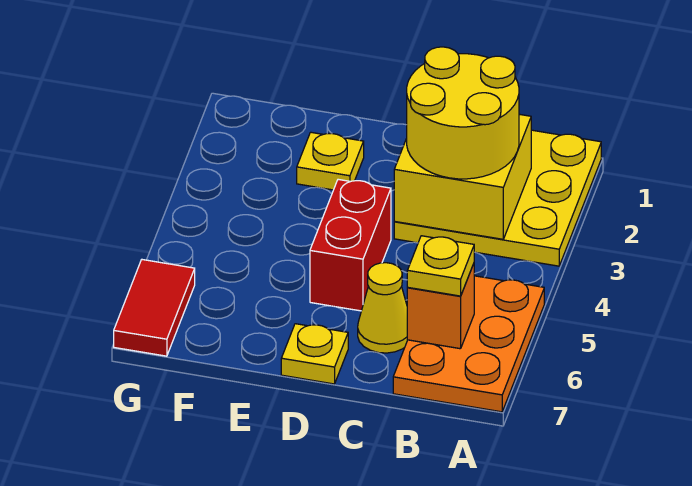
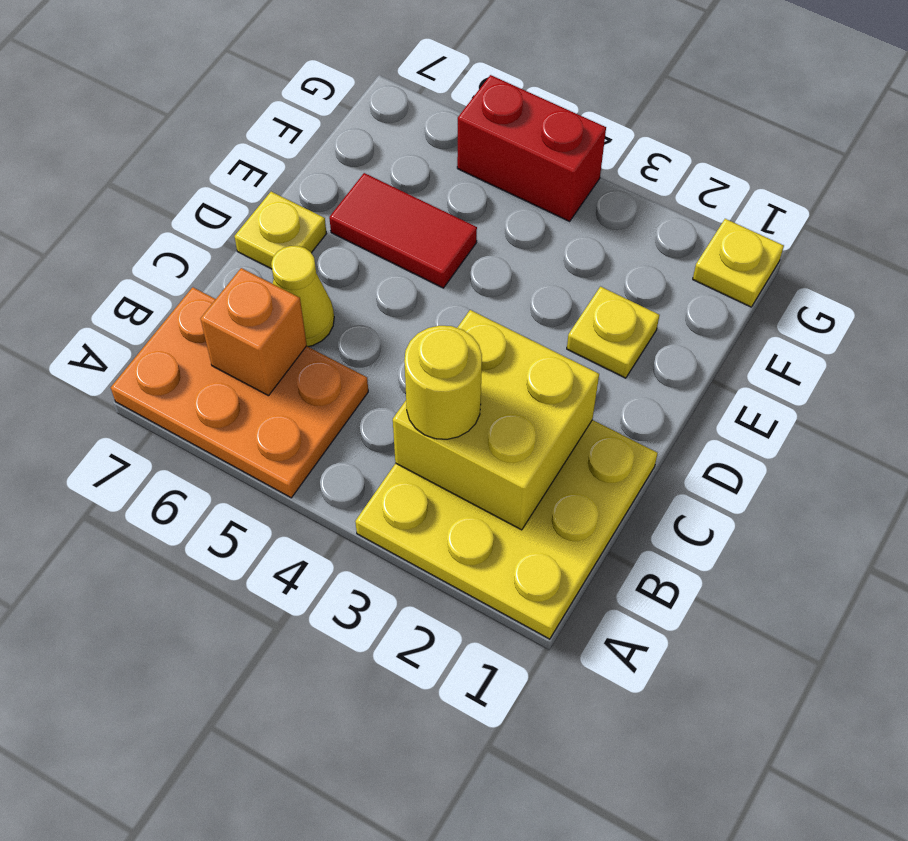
yellow round brick B2:C3 level 3 -> yellow round brick B3 level 3
yellow plate B6 level 3 -> yellow plate G1 level 1
red brick D4:D5 level 1 -> red brick G4:G5 level 1
red tile G6:G7 level 1 -> red tile E5:E6 level 1

